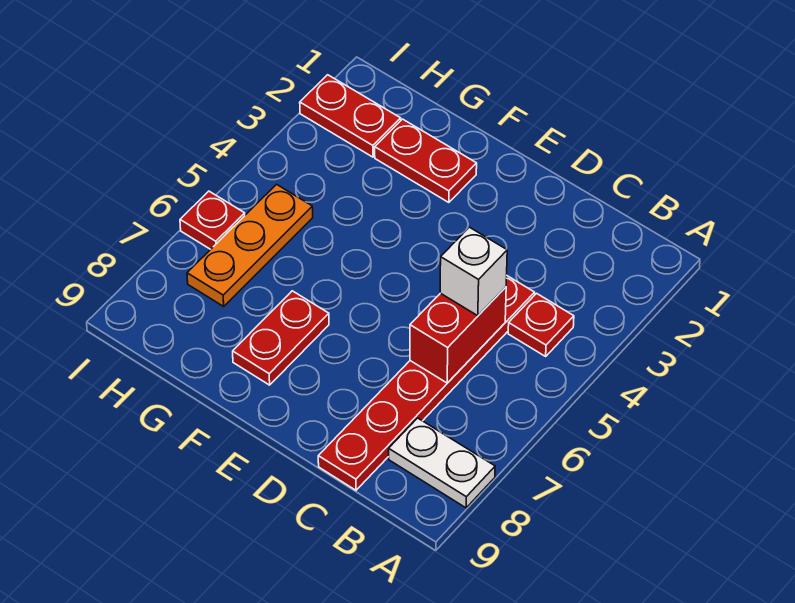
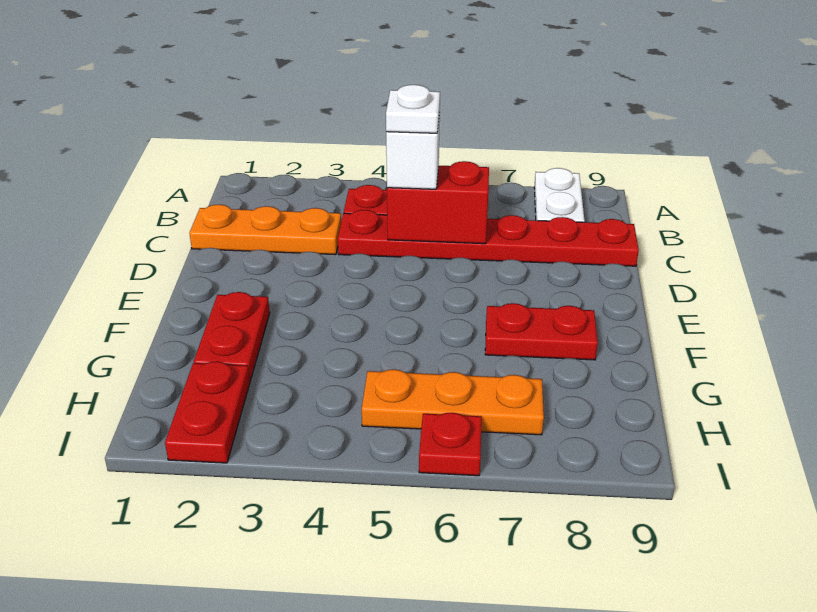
none -> orange plate C1:C3 level 1
none -> white plate C5 level 4

